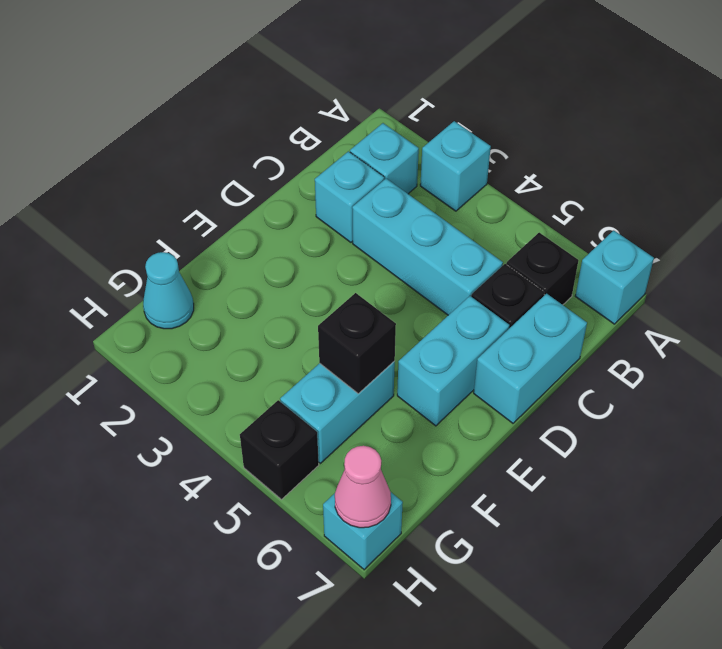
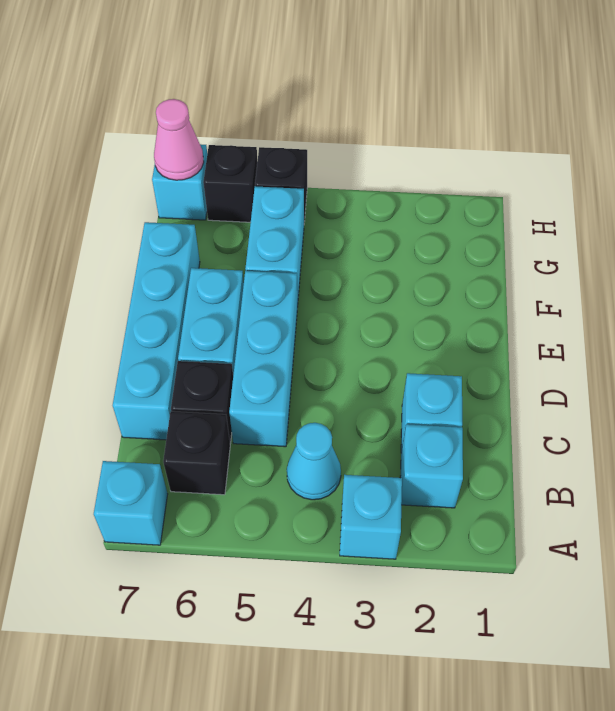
cyan brick C3:C5 level 1 -> cyan brick C5:E5 level 1
cyan brick C7:D7 level 1 -> cyan brick C7:F7 level 1
black brick F5 level 2 -> black brick H6 level 1
cyan cone G1 level 1 -> cyan cone B4 level 1

